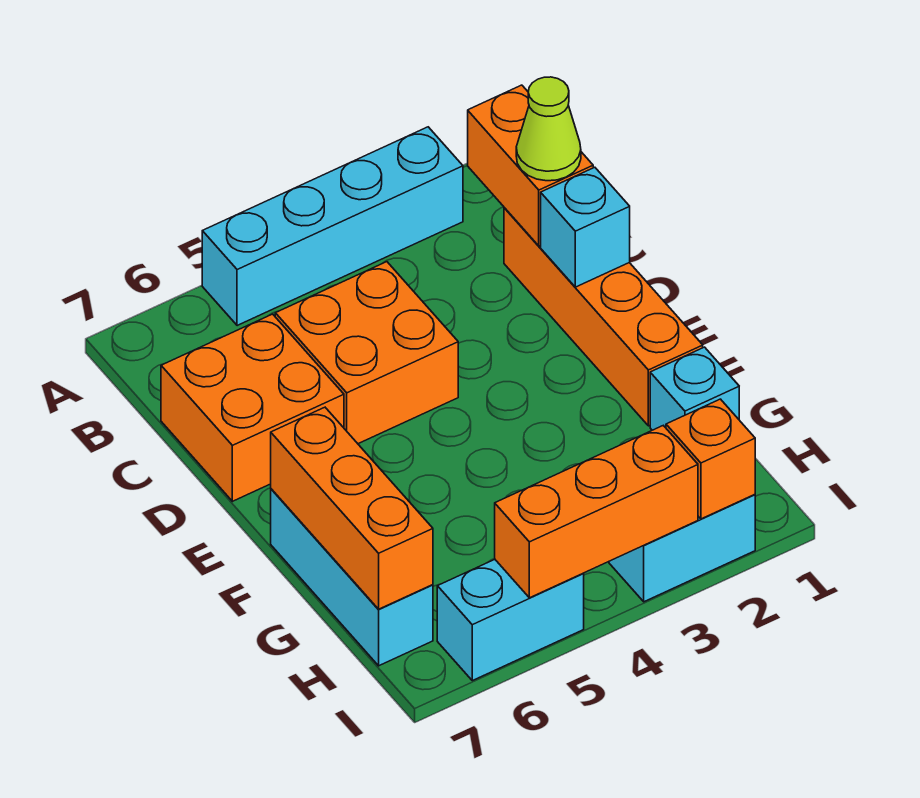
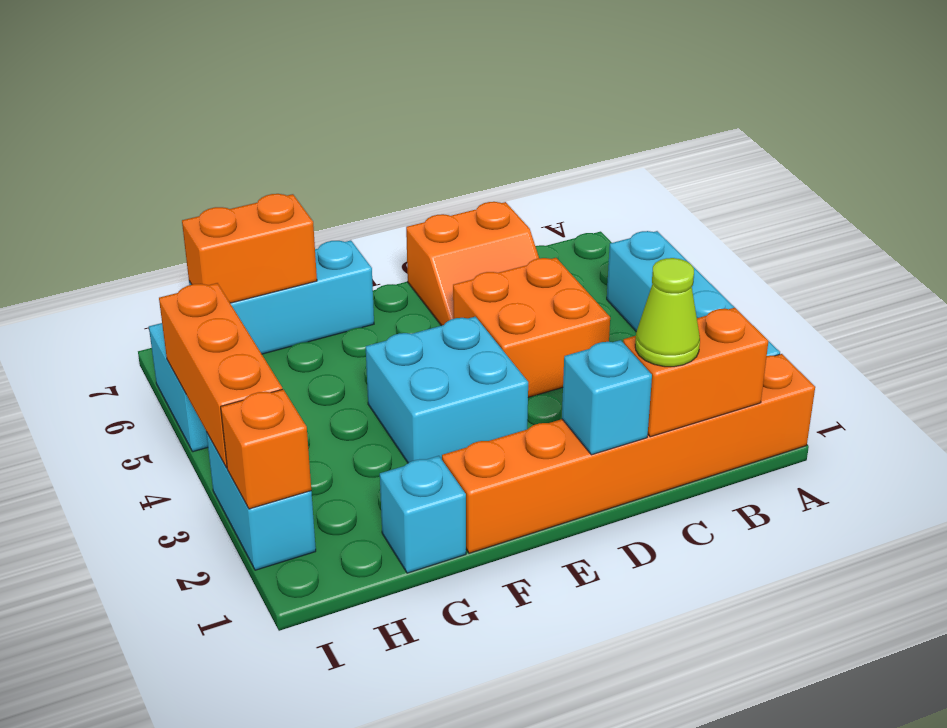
orange brick C1:F1 level 1 -> orange brick A1:F1 level 1
orange brick C6:D7 level 1 -> orange slope C6:D7 level 1 top 7
none -> cyan brick E3:F4 level 1
orange brick F7:H7 level 2 -> orange brick G7:H7 level 2

